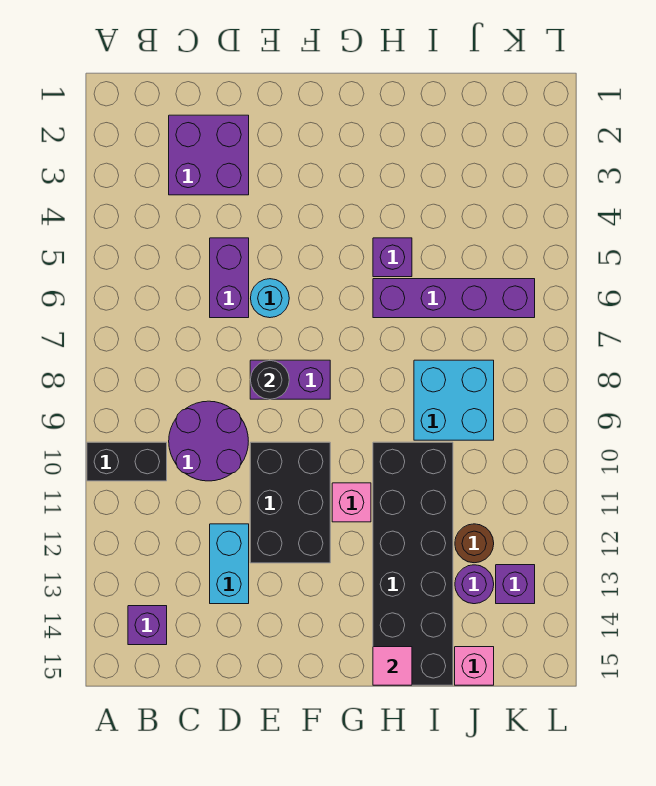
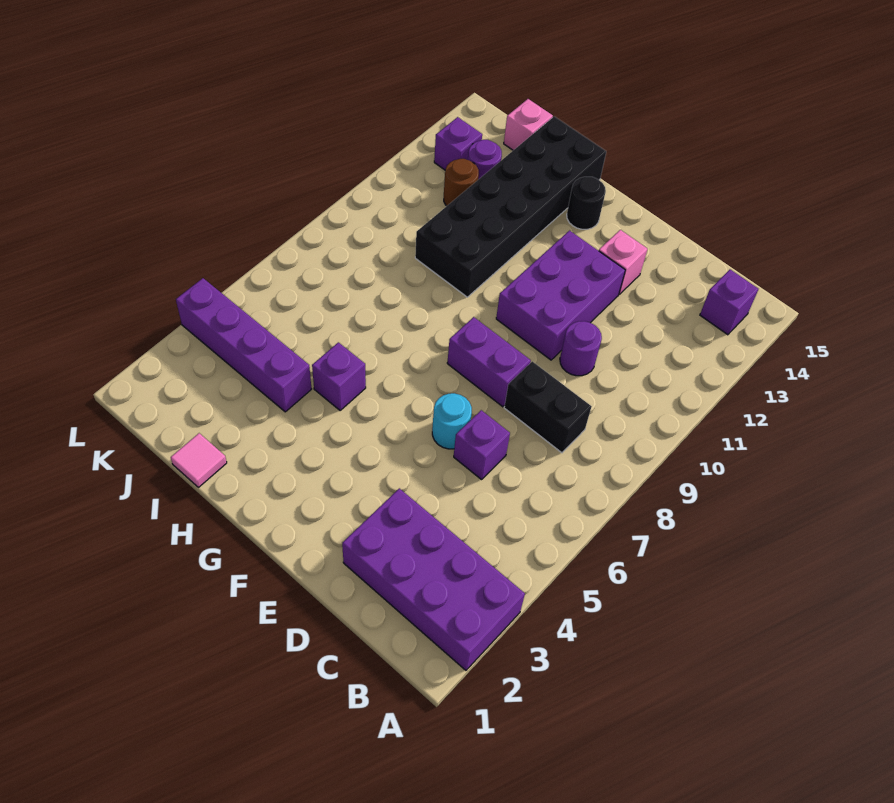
black brick A10:B10 level 1 -> black brick C8:D8 level 1
purple brick C2:D3 level 1 -> purple brick A2:D3 level 1
purple round brick C9:D10 level 1 -> purple round brick D10 level 1
purple brick D5:D6 level 1 -> purple brick D6 level 1
cyan brick D12:D13 level 1 -> none
black round brick E8 level 2 -> black round brick G14 level 1
black brick E10:F12 level 1 -> purple brick E10:F12 level 1
pink brick G11 level 1 -> pink brick E13 level 1
purple brick H6:K6 level 1 -> purple brick I4:L4 level 1
pink tile H15 level 2 -> pink tile I1 level 1
cyan brick I8:J9 level 1 -> none

